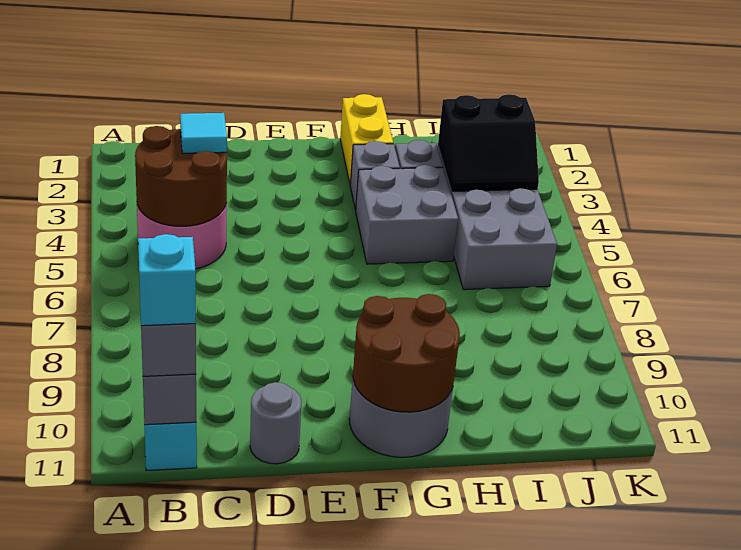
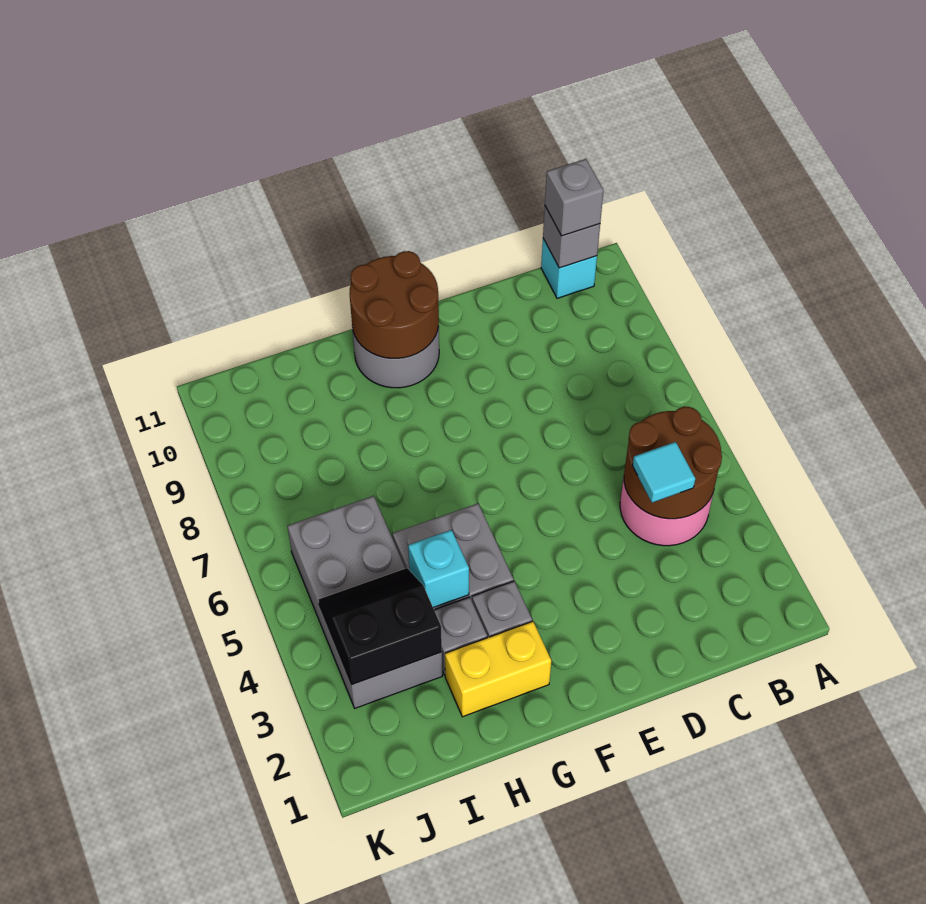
cyan brick B11 level 4 -> cyan brick H4 level 2
grey round brick D11 level 1 -> none
yellow brick G1:G2 level 1 -> yellow brick G2:H2 level 1

